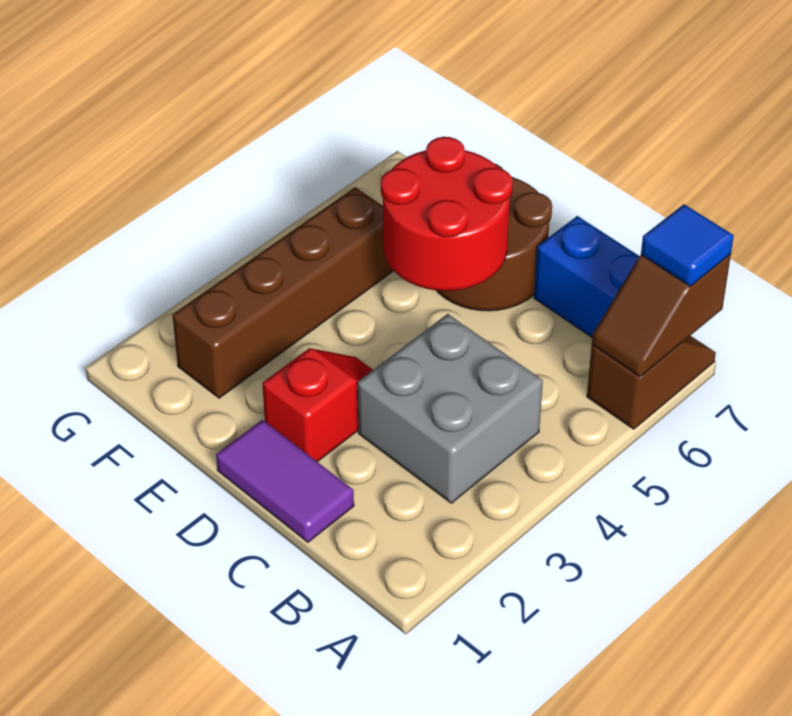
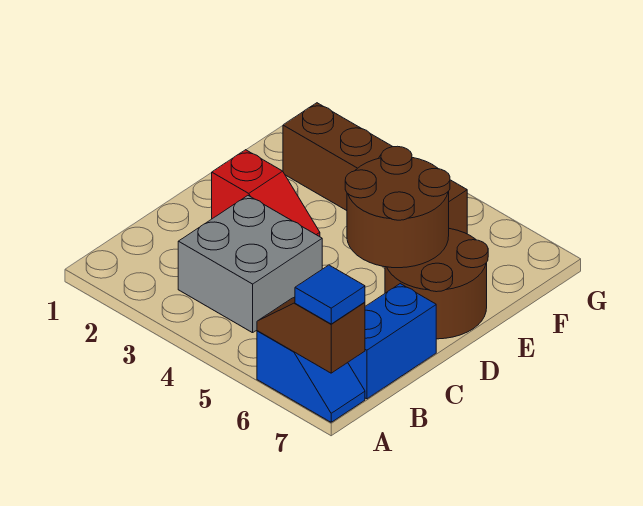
brown slope A6:A7 level 1 top 6 -> blue slope A6:A7 level 1 top 6
purple tile C1:D1 level 1 -> none
red round brick D5:E6 level 2 -> brown round brick D5:E6 level 2

